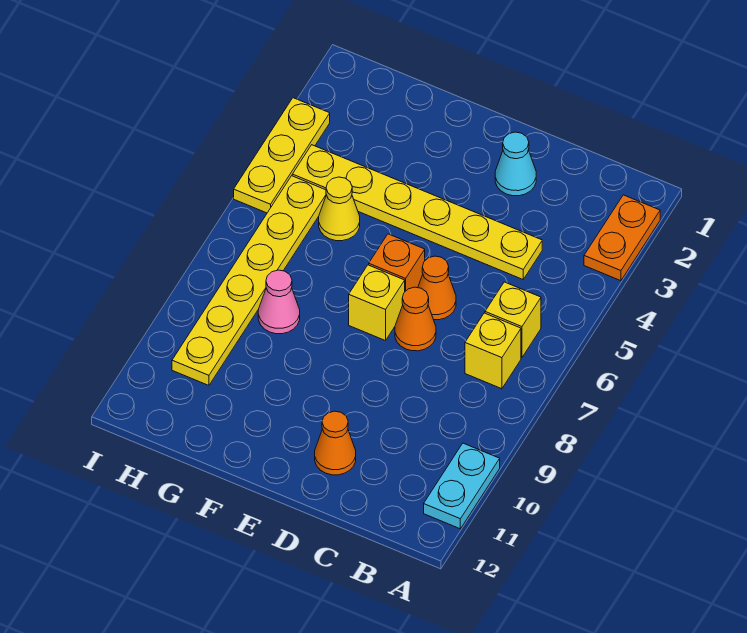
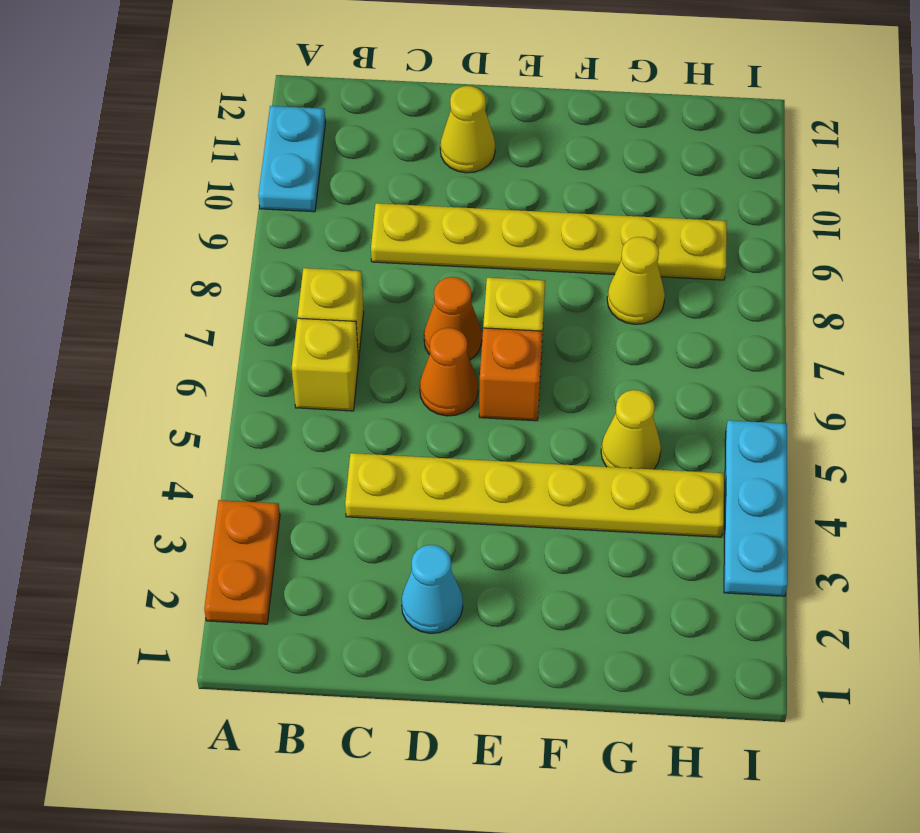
orange cone D11 level 1 -> yellow cone D11 level 1
pink cone G8 level 1 -> yellow cone G8 level 1
yellow plate H5:H10 level 1 -> yellow plate C9:H9 level 1
yellow plate I3:I5 level 1 -> cyan plate I3:I5 level 1

